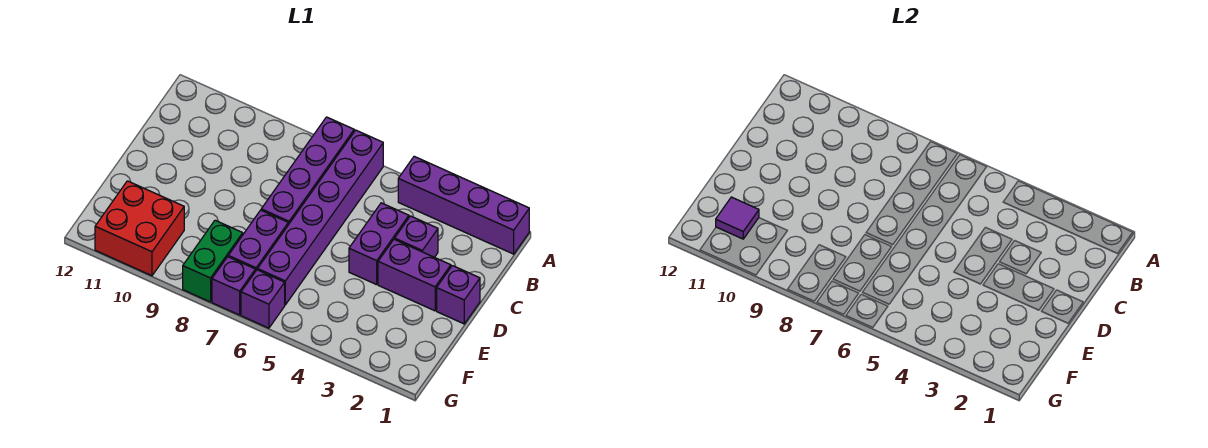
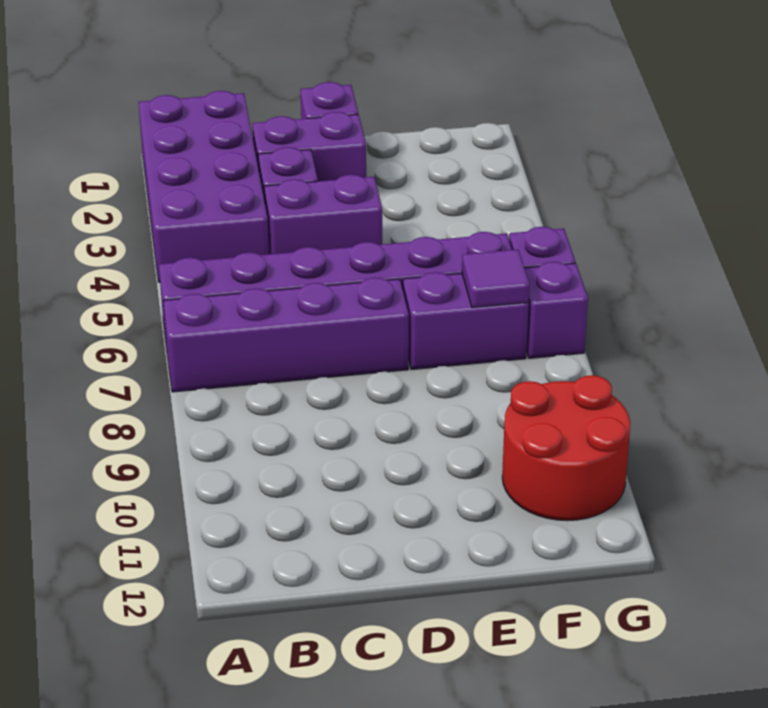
purple brick A1:A4 level 1 -> purple brick A1:B4 level 1
purple brick D2:D3 level 1 -> purple brick C2:D2 level 1
green brick F8:G8 level 1 -> none
red brick F10:G11 level 1 -> red round brick F10:G11 level 1
purple tile F11 level 2 -> purple tile F7 level 2

